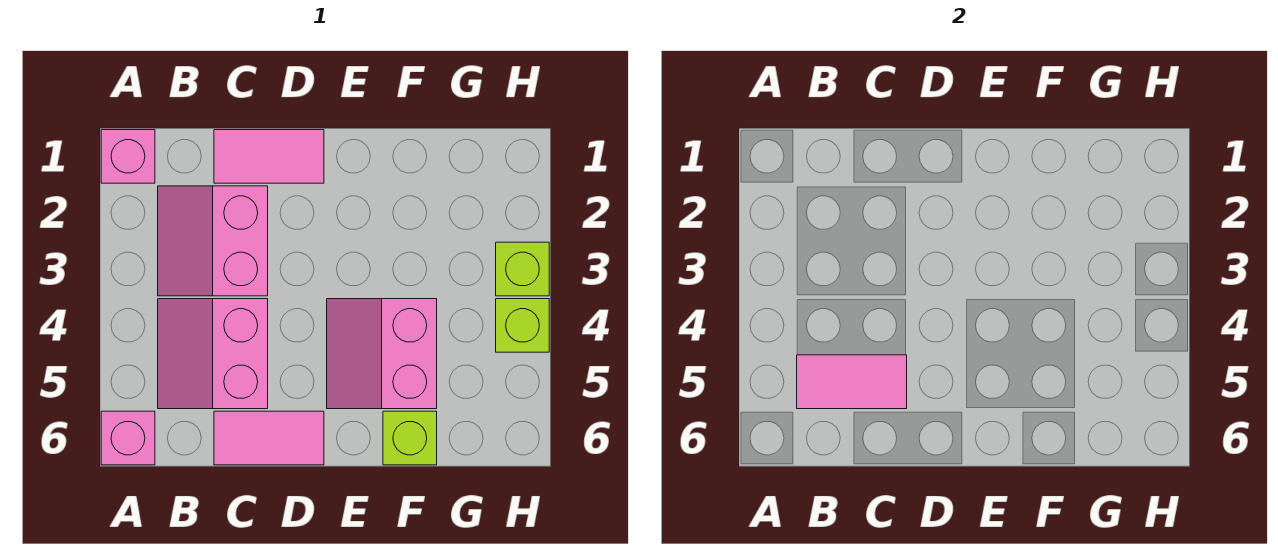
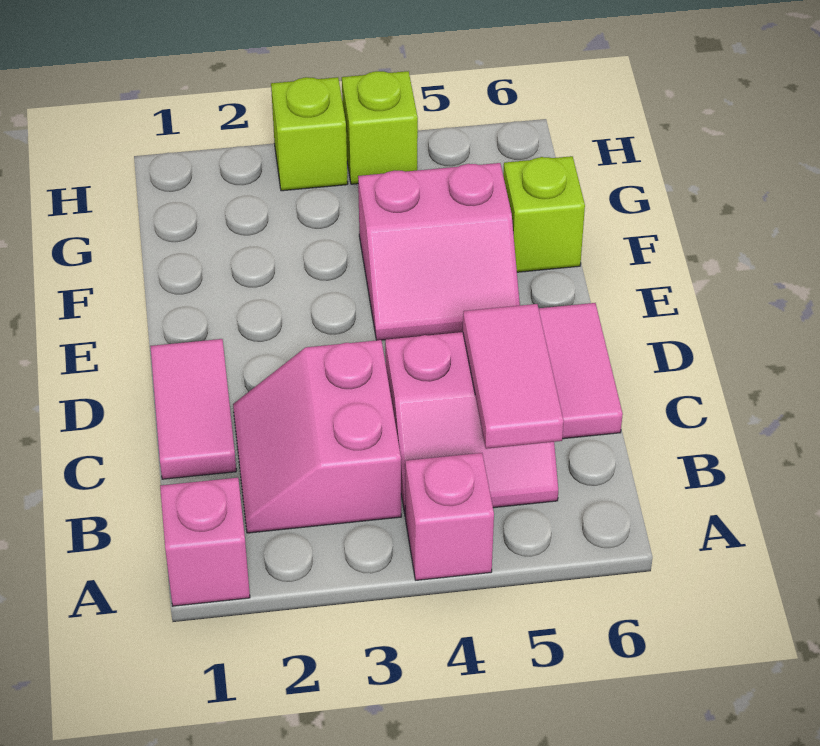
pink brick A6 level 1 -> pink brick A4 level 1
pink slope B2:C3 level 1 top C -> pink slope B2:C3 level 1 top 3

